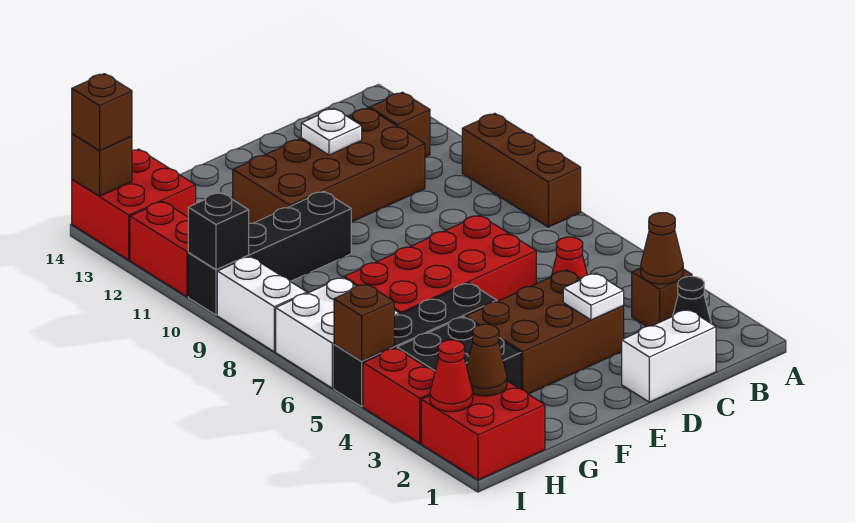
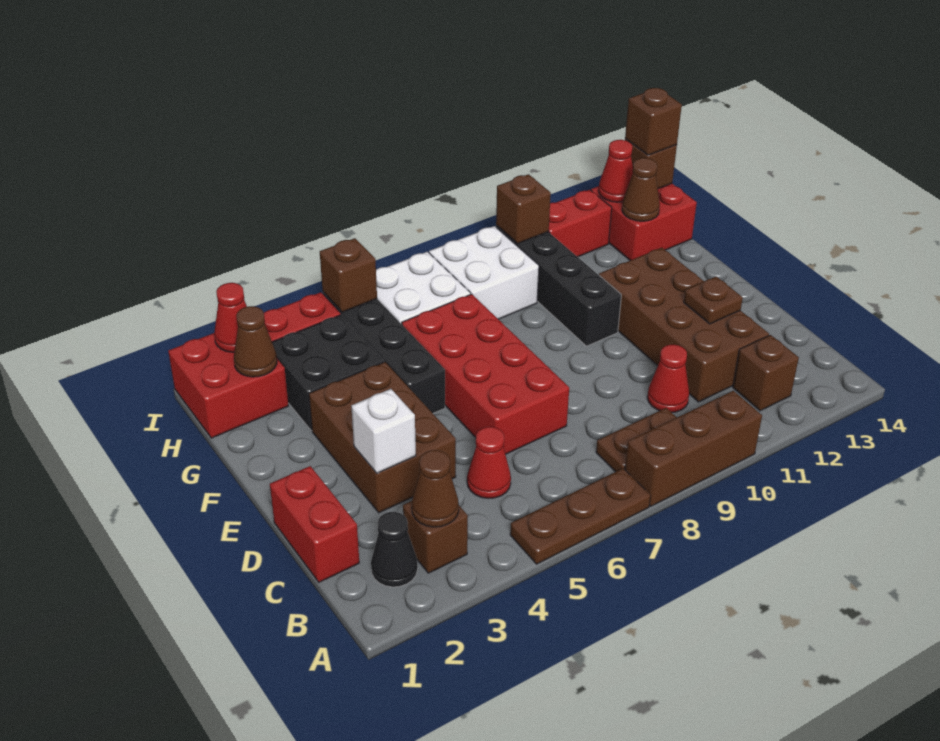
none -> brown plate A5:A7 level 1
none -> brown plate B8:B9 level 1
white brick C1:D1 level 1 -> red brick C1:D1 level 1
none -> red cone C10 level 1
white plate D3 level 2 -> white brick D3 level 2
white plate D12 level 2 -> brown plate D12 level 2
none -> brown cone H13 level 2
white brick I8:I9 level 1 -> white brick H8:I9 level 1
black brick I10 level 2 -> brown brick I10 level 2
none -> red cone I13 level 2

